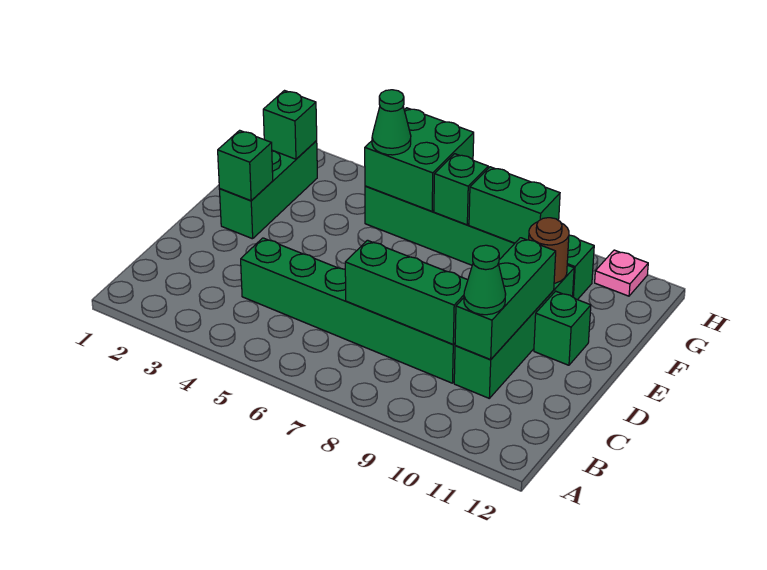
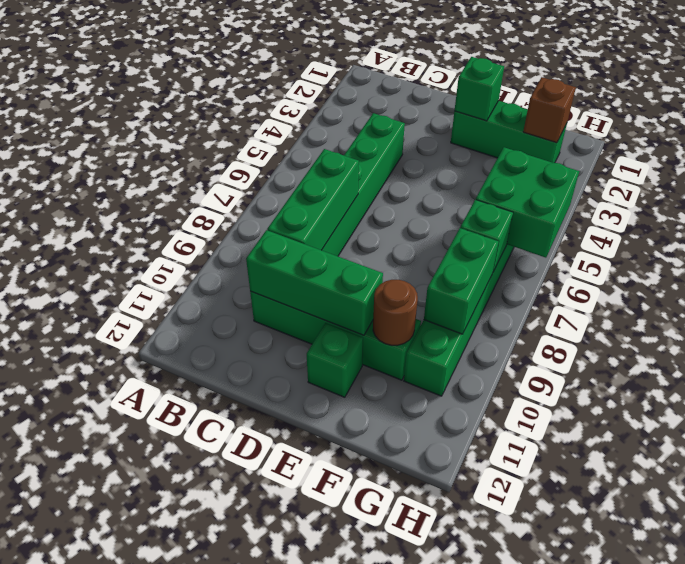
green cone C10 level 3 -> none
green brick G2 level 2 -> brown brick G2 level 2
green cone G5 level 3 -> none
pink plate H11 level 1 -> none

